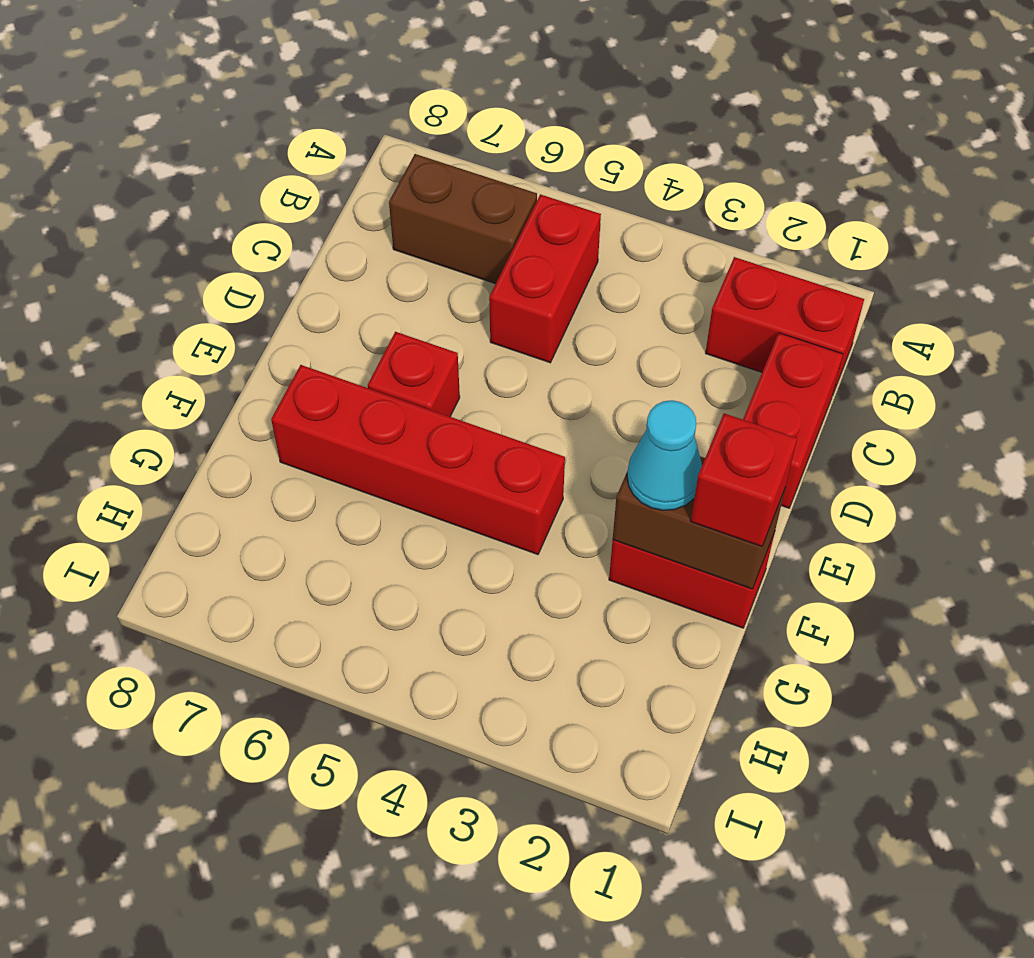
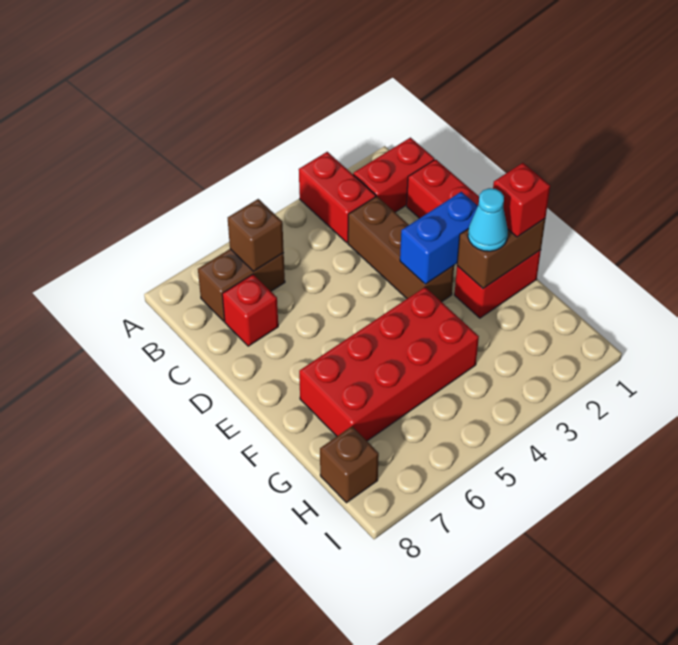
red brick B5:C5 level 1 -> red brick A3:B3 level 1
none -> brown brick B6 level 2
none -> brown brick C3:E3 level 1
none -> blue brick E2:E3 level 2
red brick E6 level 1 -> red brick C7 level 1
red brick F4:F7 level 1 -> red brick F4:G7 level 1
none -> brown brick H8 level 1

